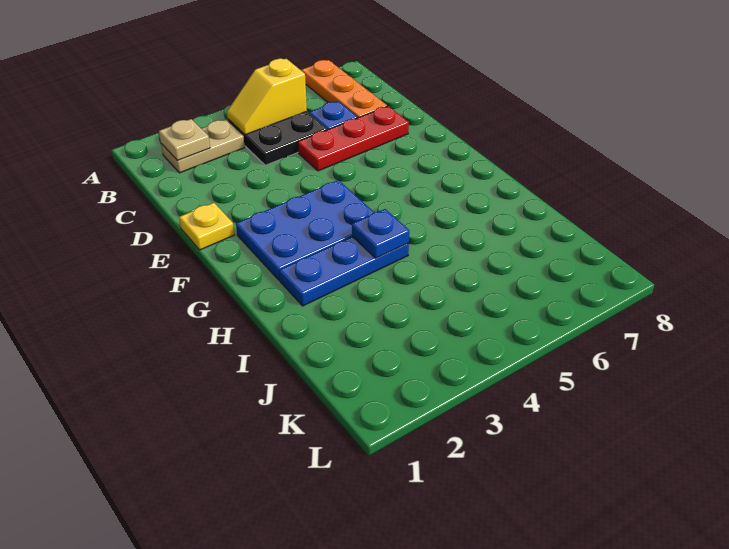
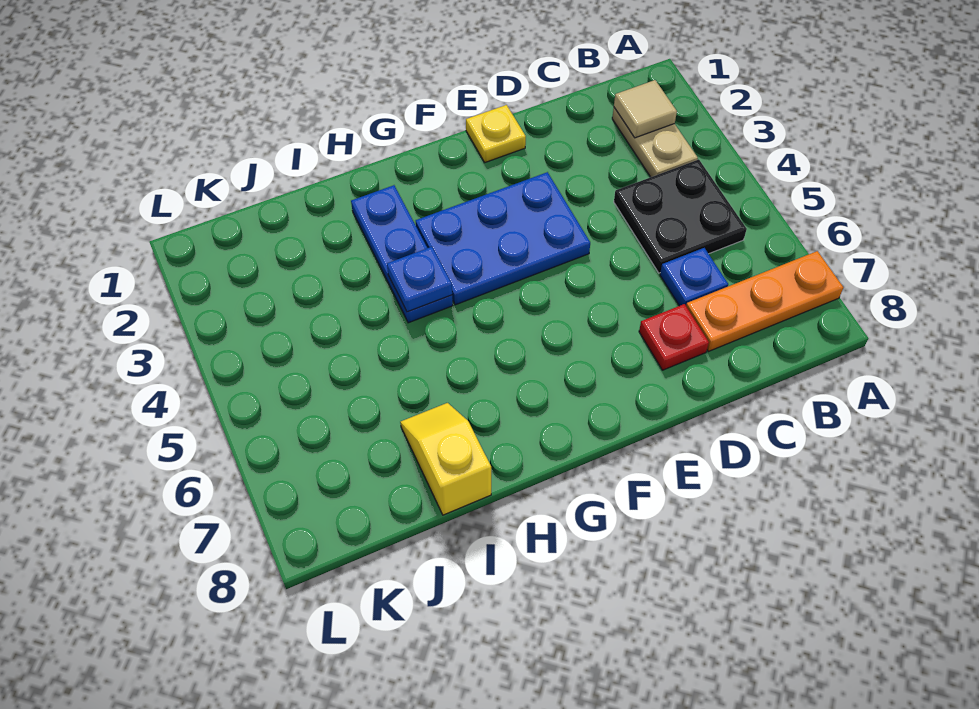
tan plate B2 level 2 -> tan tile B2 level 2
yellow slope B4:B5 level 2 top 5 -> yellow slope I7:I8 level 1 top 8
red plate D5:D7 level 1 -> red plate D7 level 1
blue plate F2:G4 level 1 -> blue plate E3:G4 level 1

